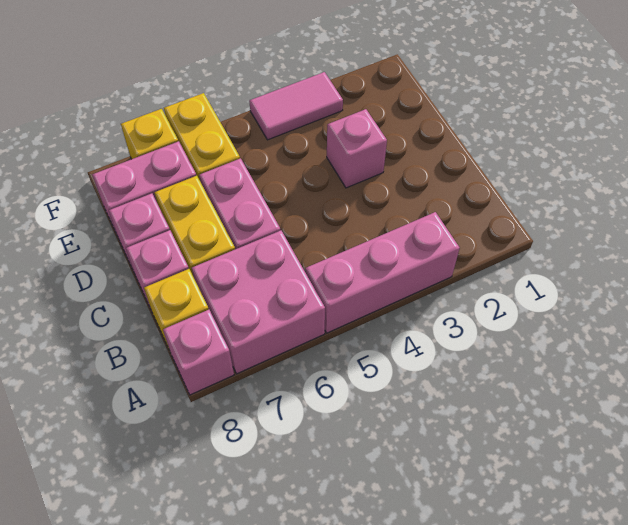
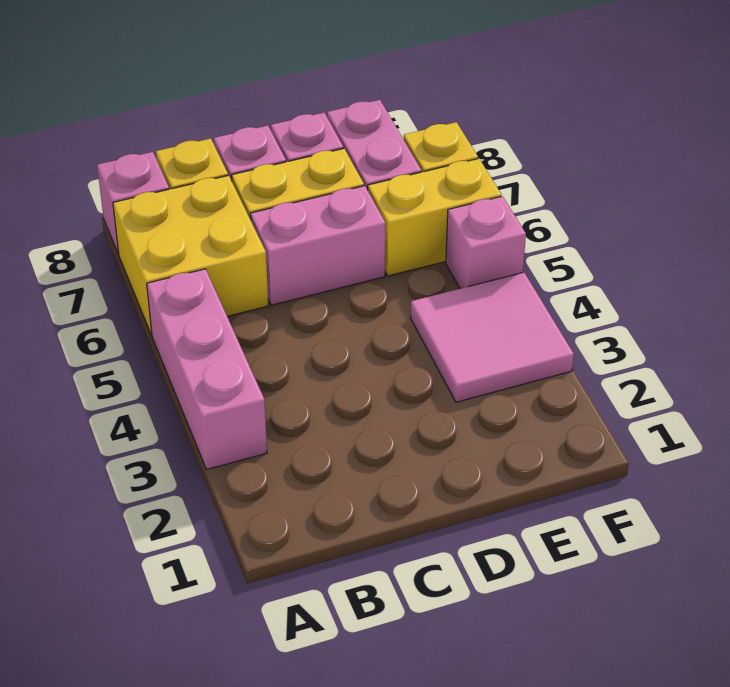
pink brick A6:B7 level 1 -> yellow brick A6:B7 level 1
pink brick D3 level 1 -> pink brick F5 level 1
pink tile F3:F4 level 1 -> pink tile E3:F4 level 1

